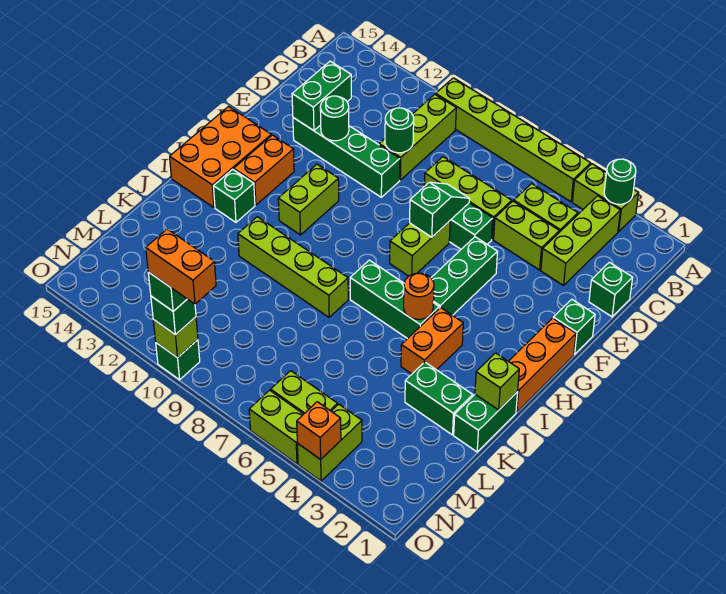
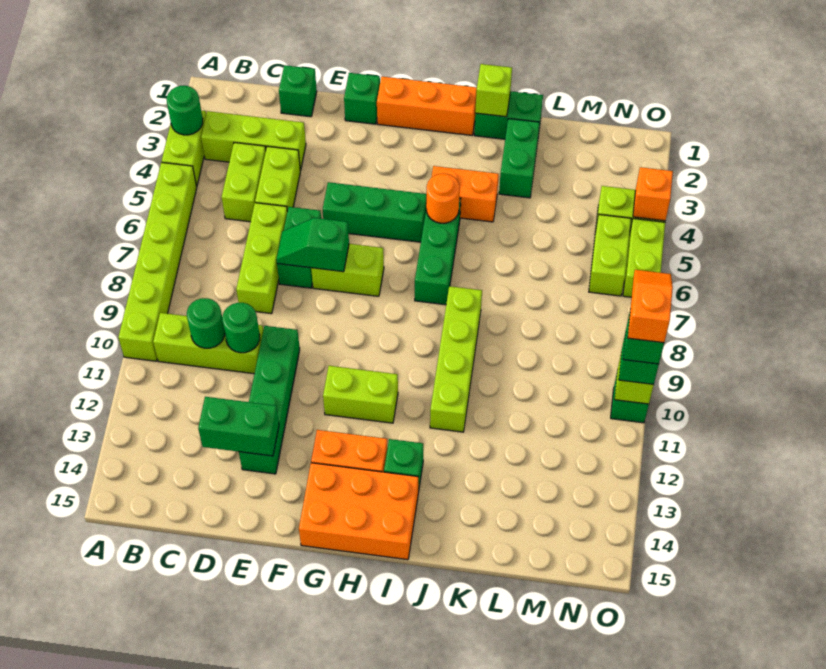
green round brick E12 level 2 -> green round brick C10 level 2
orange brick O9:O10 level 5 -> orange slope O9:O10 level 5 top 10

